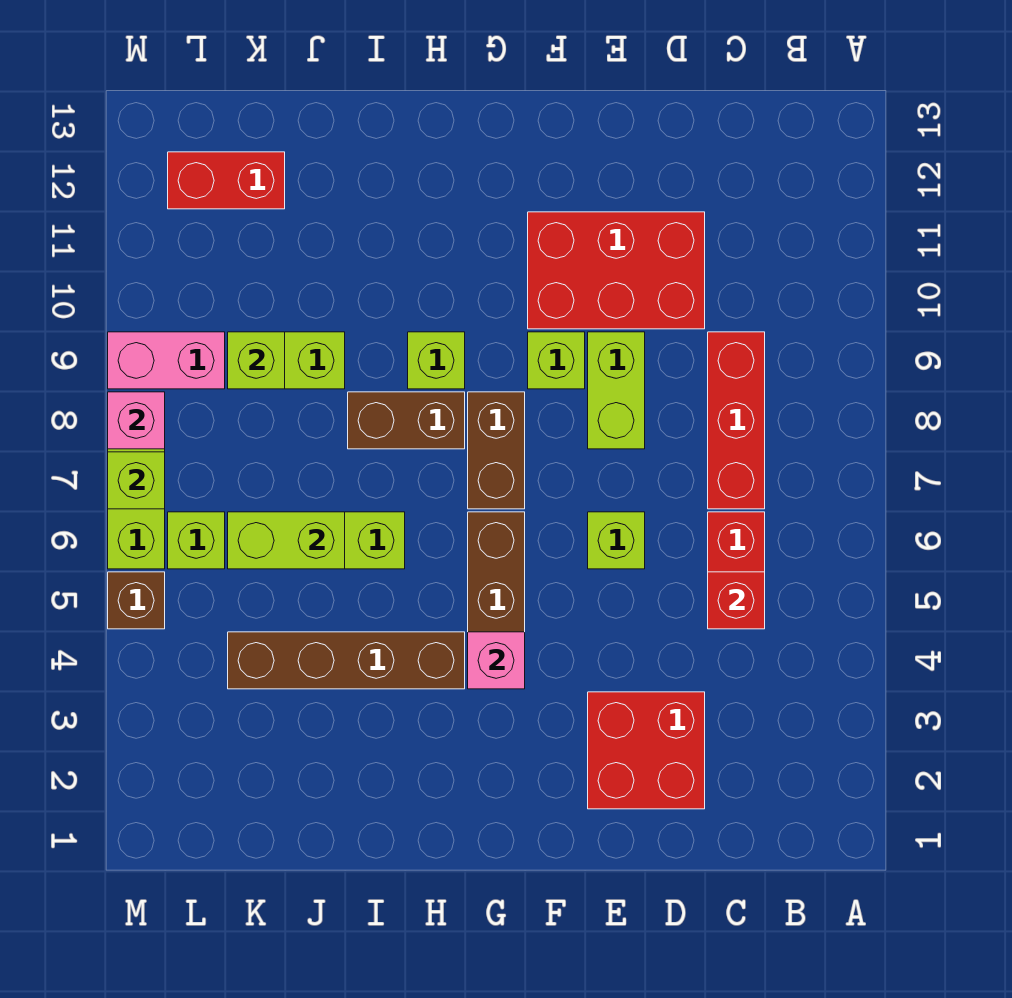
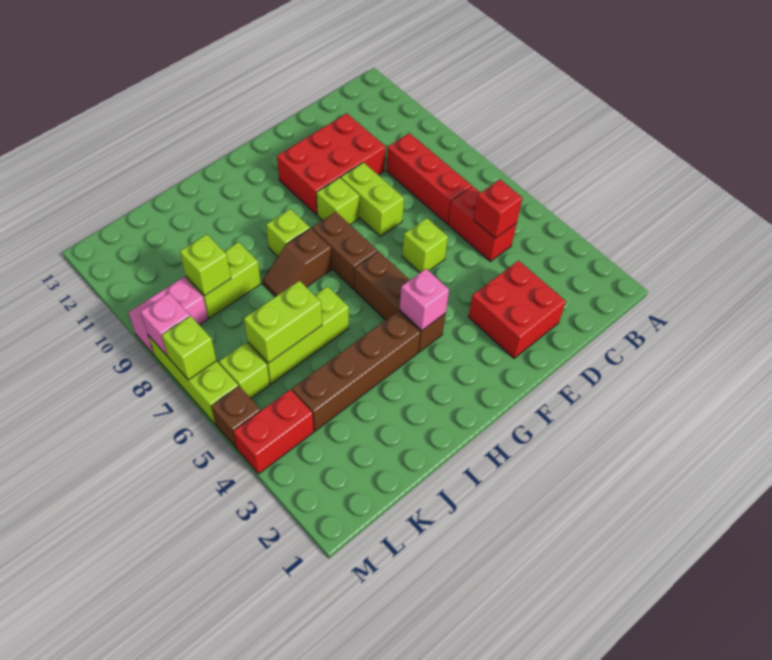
brown brick H8:I8 level 1 -> brown slope H8:I8 level 1 top H
red brick K12:L12 level 1 -> red brick L4:M4 level 1

